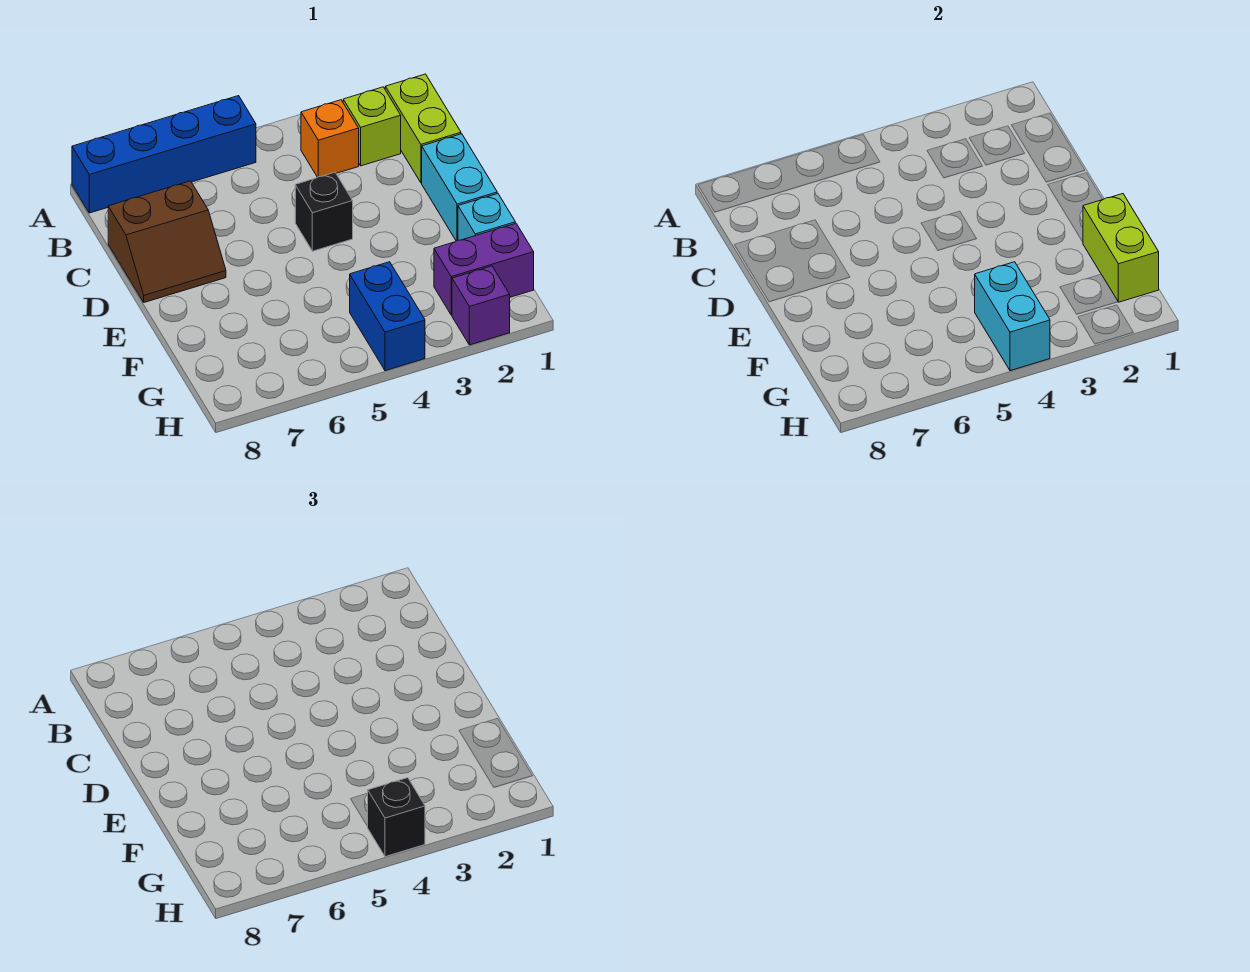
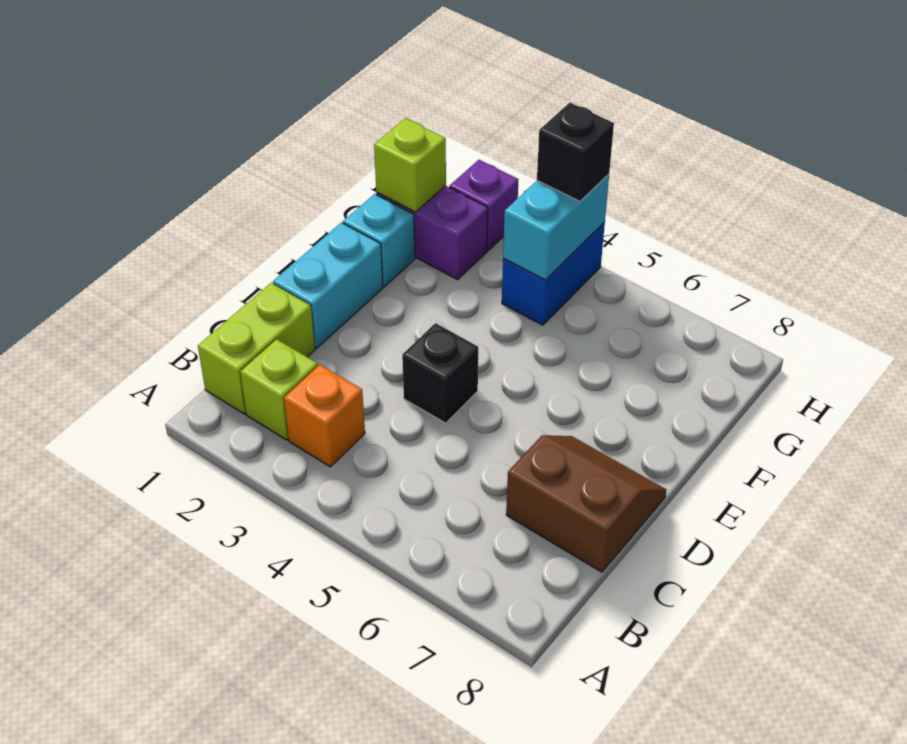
blue brick A5:A8 level 1 -> none
lime brick F1:G1 level 2 -> lime brick G1 level 2

